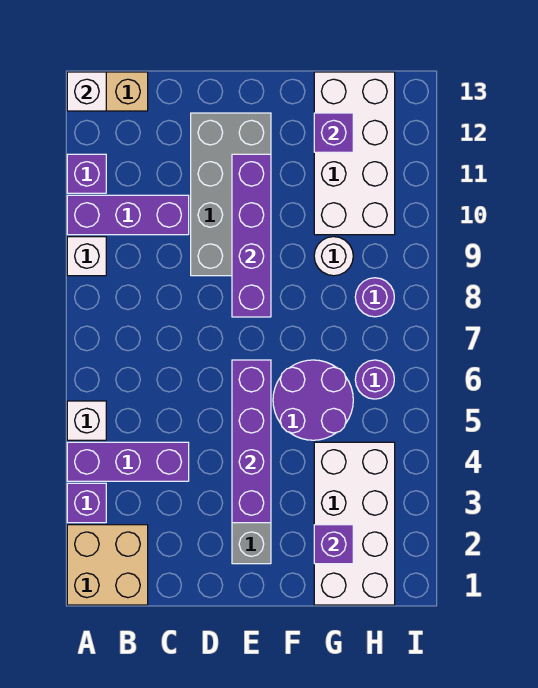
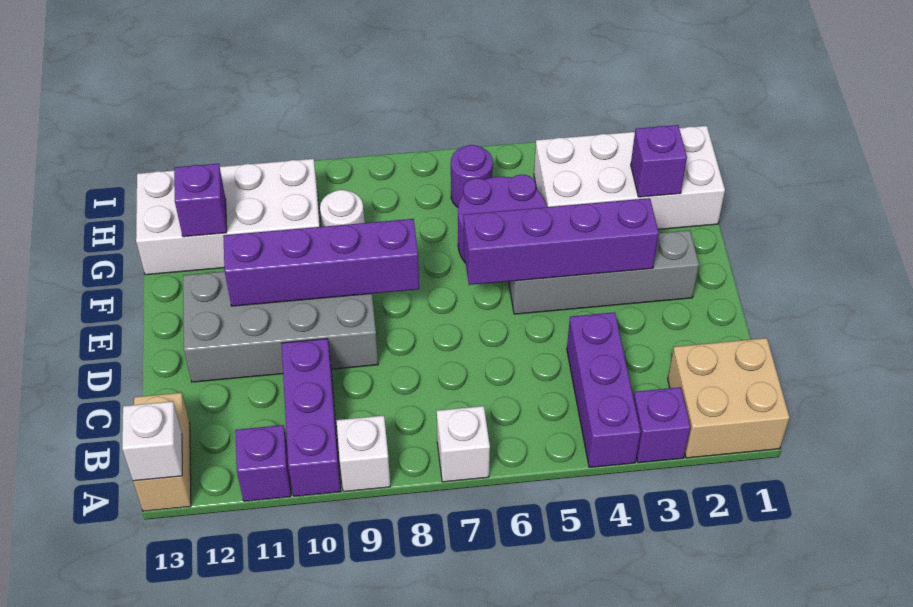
white brick A5 level 1 -> white brick A7 level 1
purple round brick H8 level 1 -> none

